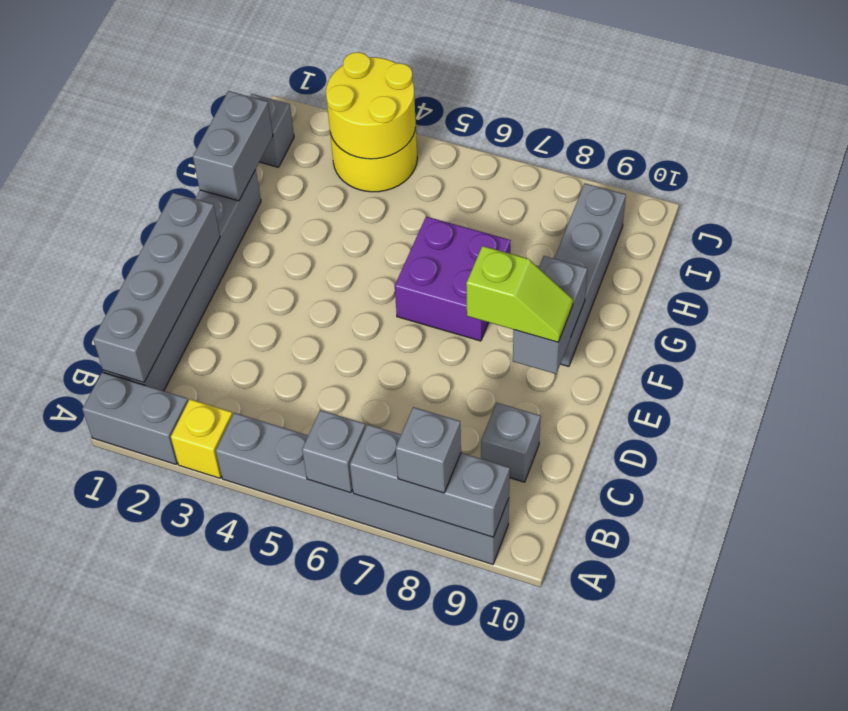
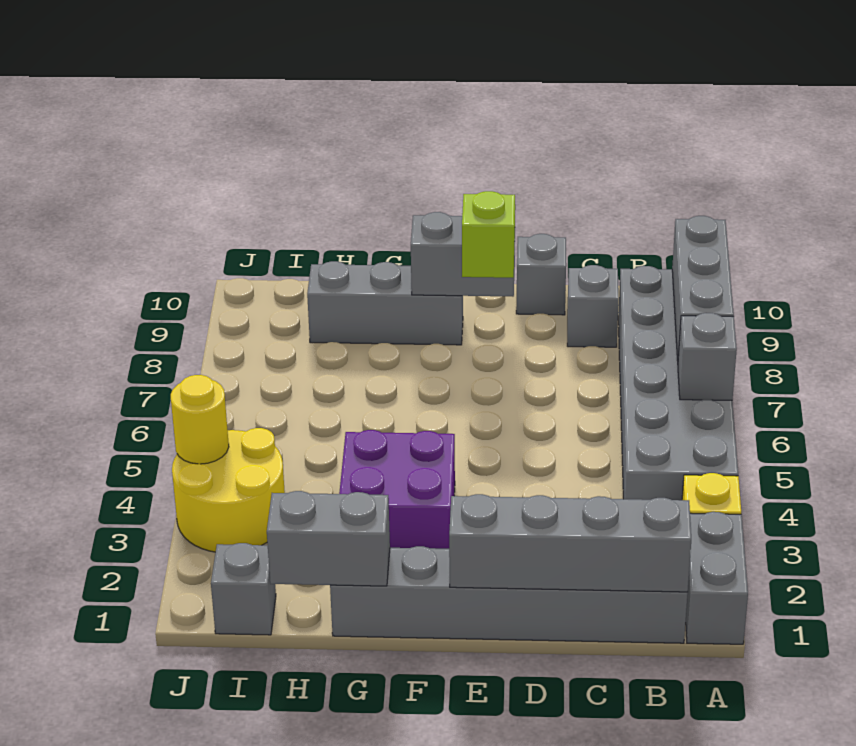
grey brick A4:A9 level 1 -> grey brick A4:B9 level 1
grey brick A8 level 3 -> grey brick D10 level 1
purple brick F6:G7 level 1 -> purple brick F3:G4 level 1
grey brick F9:I9 level 1 -> grey brick F9:H9 level 1
yellow round brick I3:J4 level 2 -> yellow round brick J4 level 2

